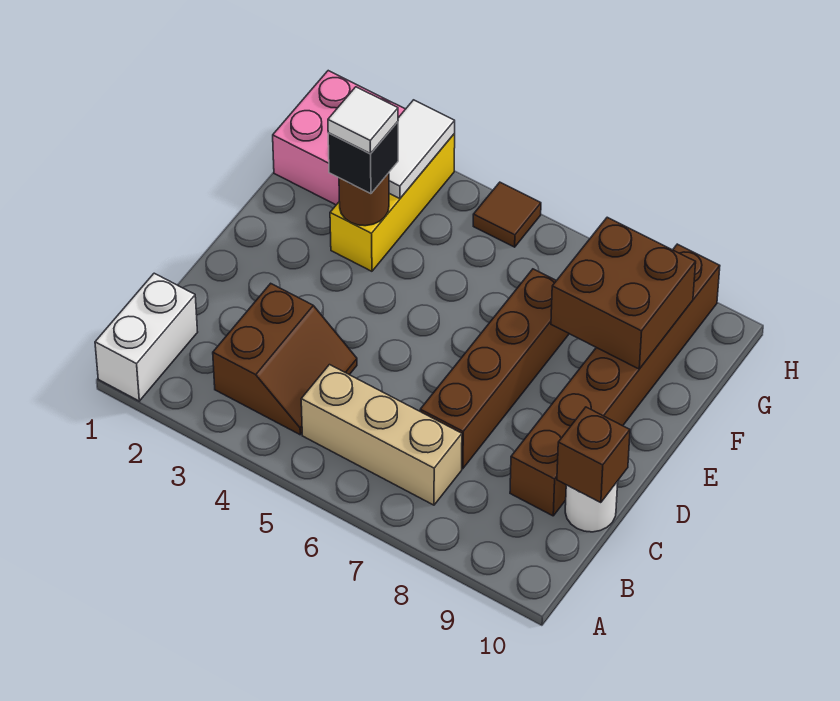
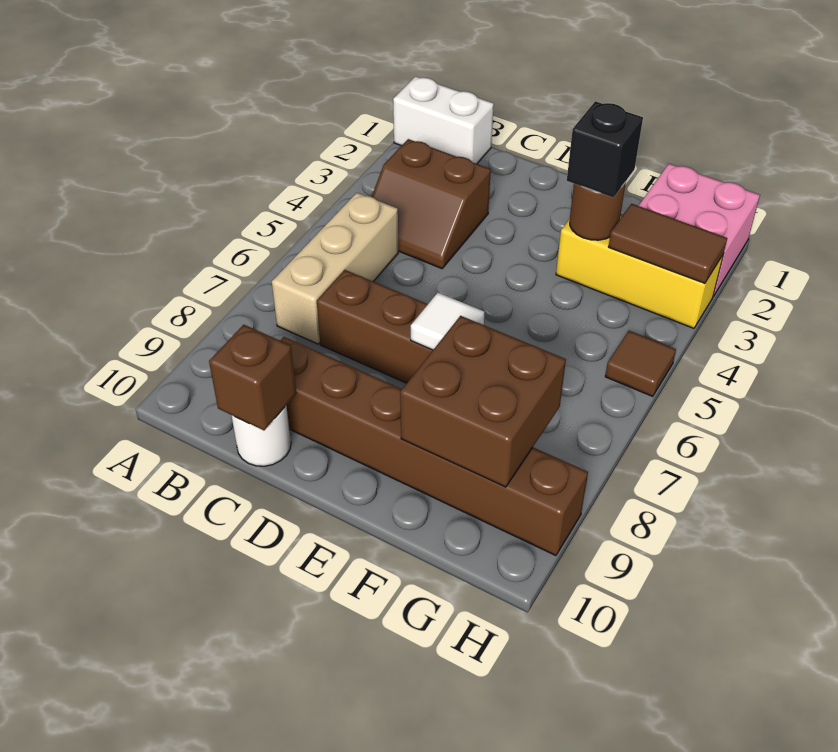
white tile F3 level 4 -> white tile E7 level 2
white tile G3:H3 level 2 -> brown tile G3:H3 level 2

